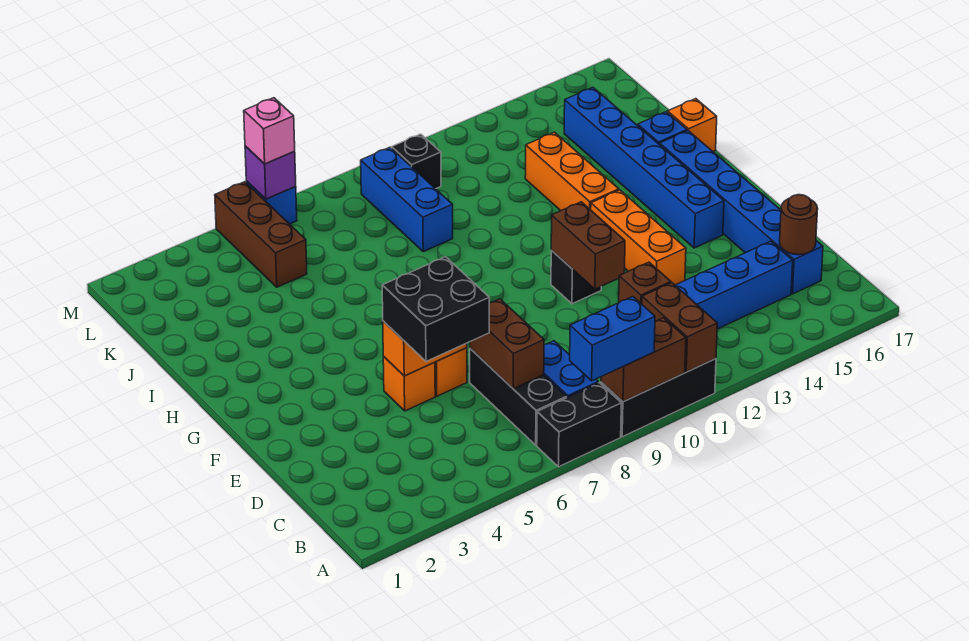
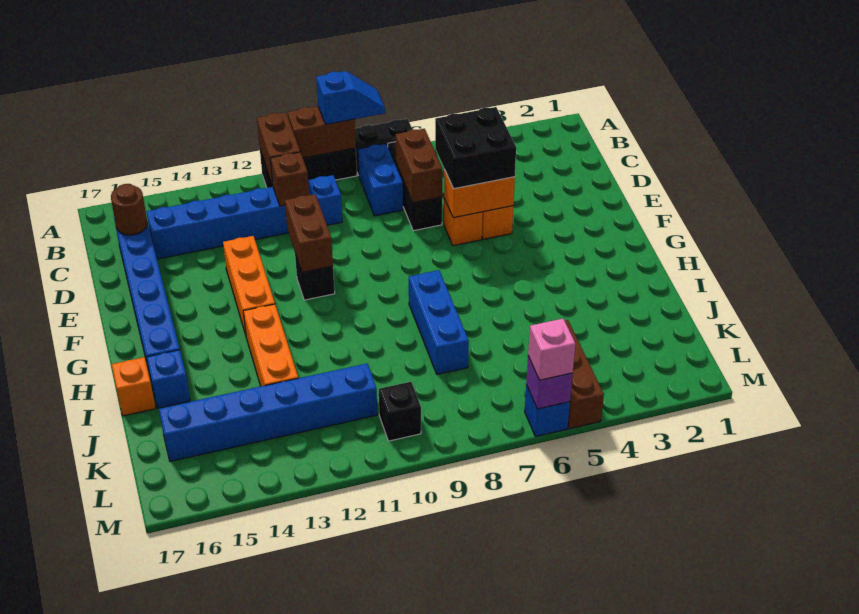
blue brick A8:A9 level 3 -> blue slope A8:A9 level 3 top 9
blue brick F15:K15 level 1 -> blue brick K11:K16 level 1
blue brick J9:L9 level 1 -> blue brick H8:J8 level 1

